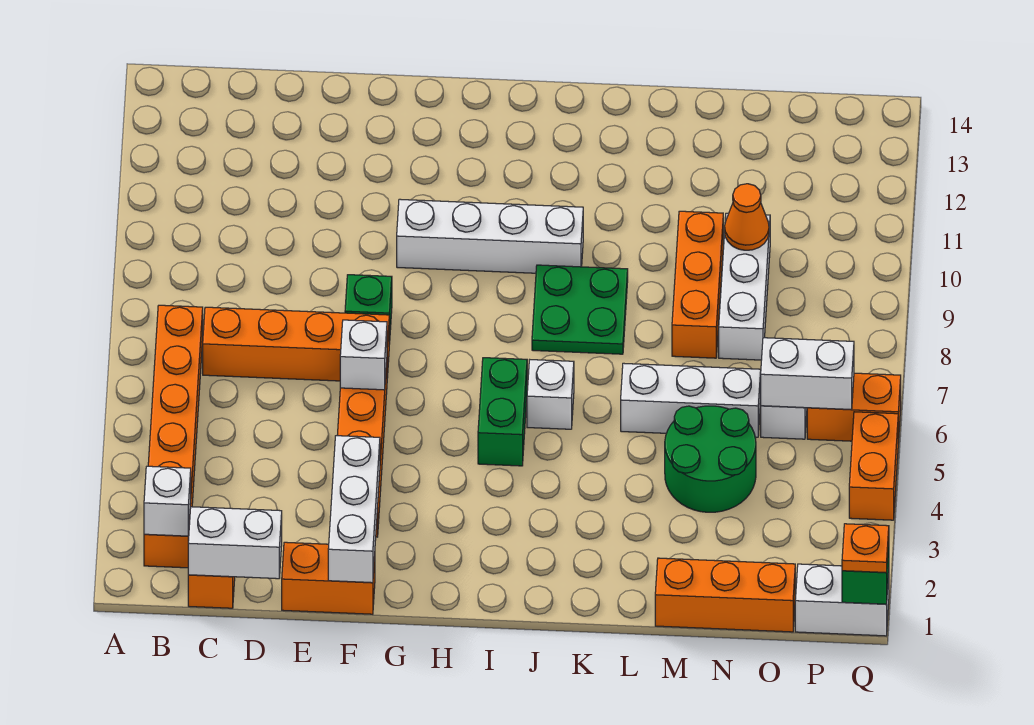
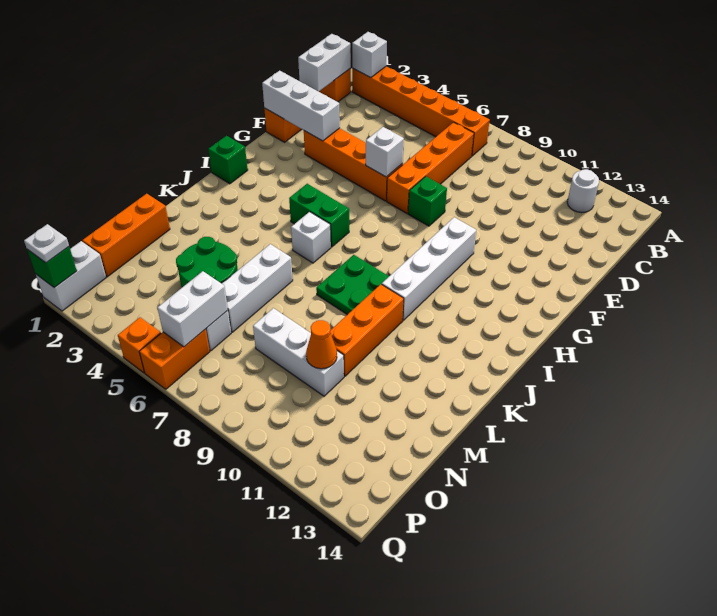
none -> white round brick B12 level 1
none -> green brick I1 level 1
orange brick M8:M10 level 1 -> orange brick K10:M10 level 1
orange plate Q1 level 3 -> white plate Q1 level 3
orange brick Q4:Q5 level 1 -> orange brick Q5 level 1

